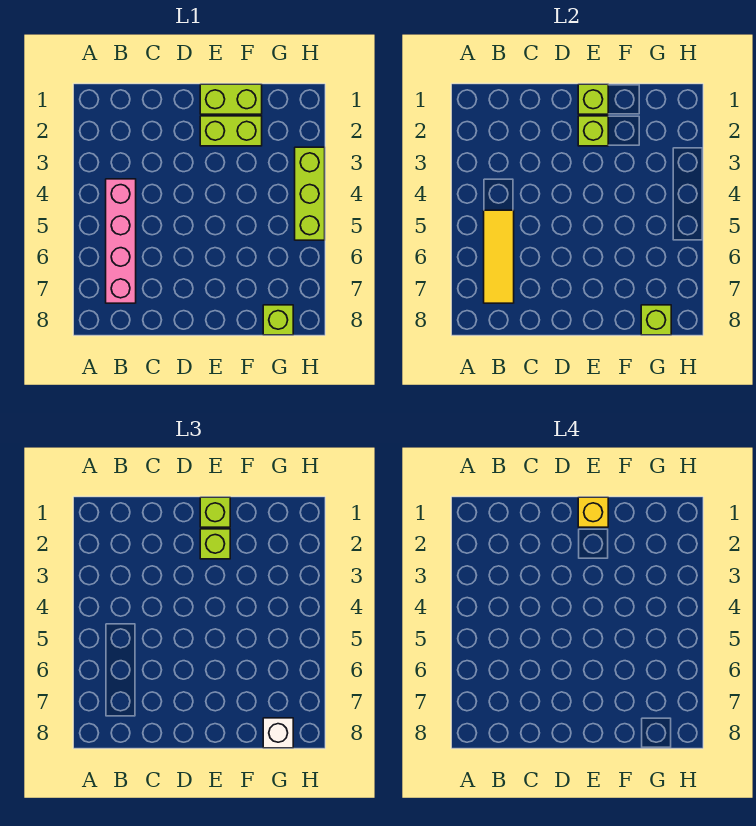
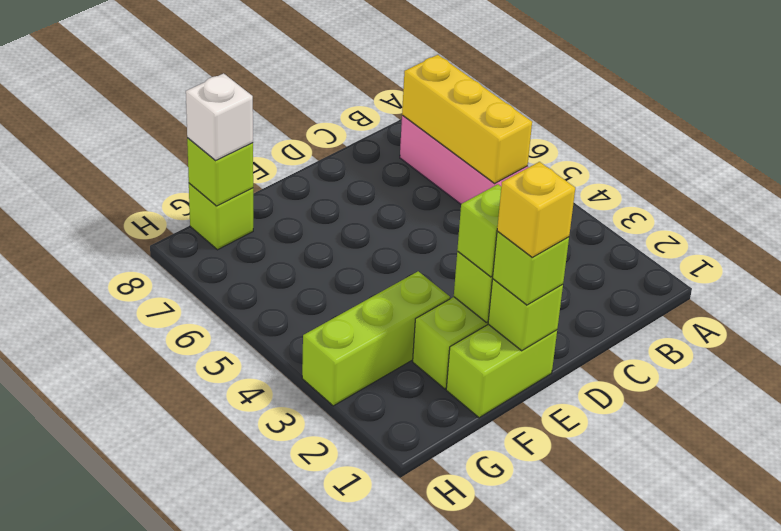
yellow tile B5:B7 level 2 -> yellow brick B5:B7 level 2
lime brick H3:H5 level 1 -> lime brick F3:H3 level 1

